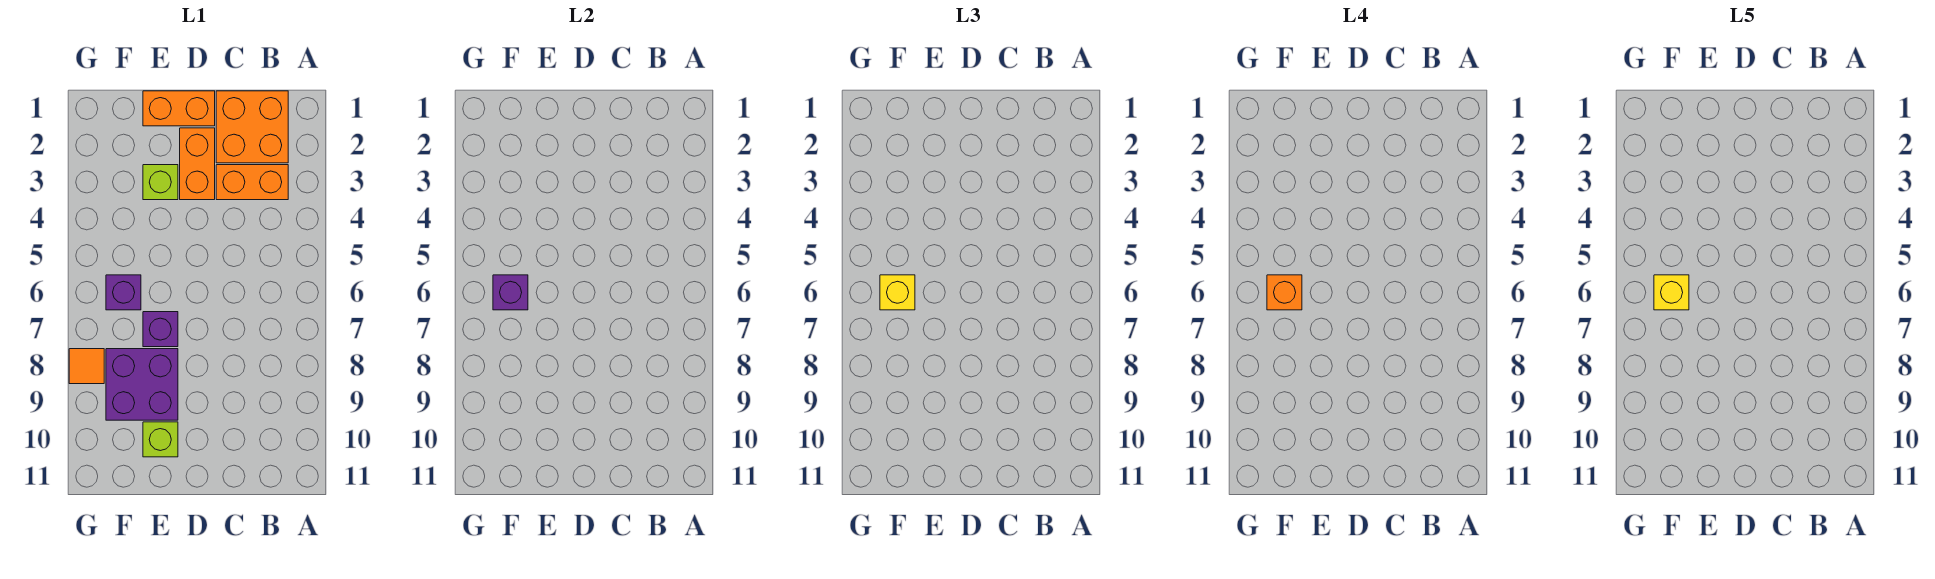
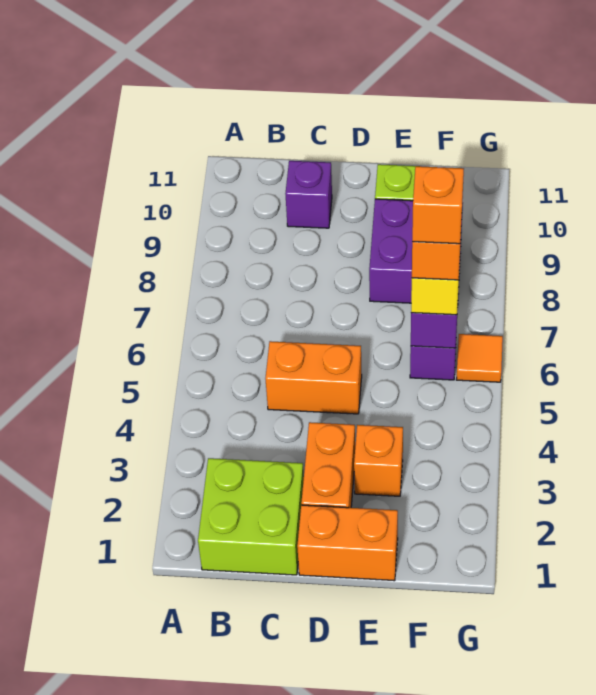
orange brick B1:C2 level 1 -> lime brick B1:C2 level 1
orange brick B3:C3 level 1 -> orange brick C5:D5 level 1
lime brick E3 level 1 -> orange brick E3 level 1
purple brick E7 level 1 -> purple brick C10 level 1
yellow brick F6 level 5 -> orange brick F6 level 5
orange tile G8 level 1 -> orange tile G6 level 1

